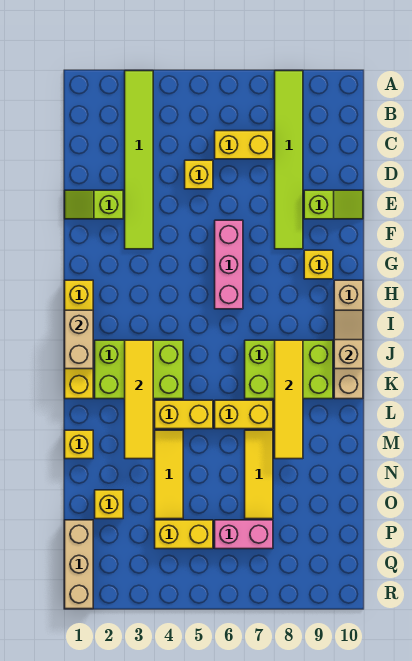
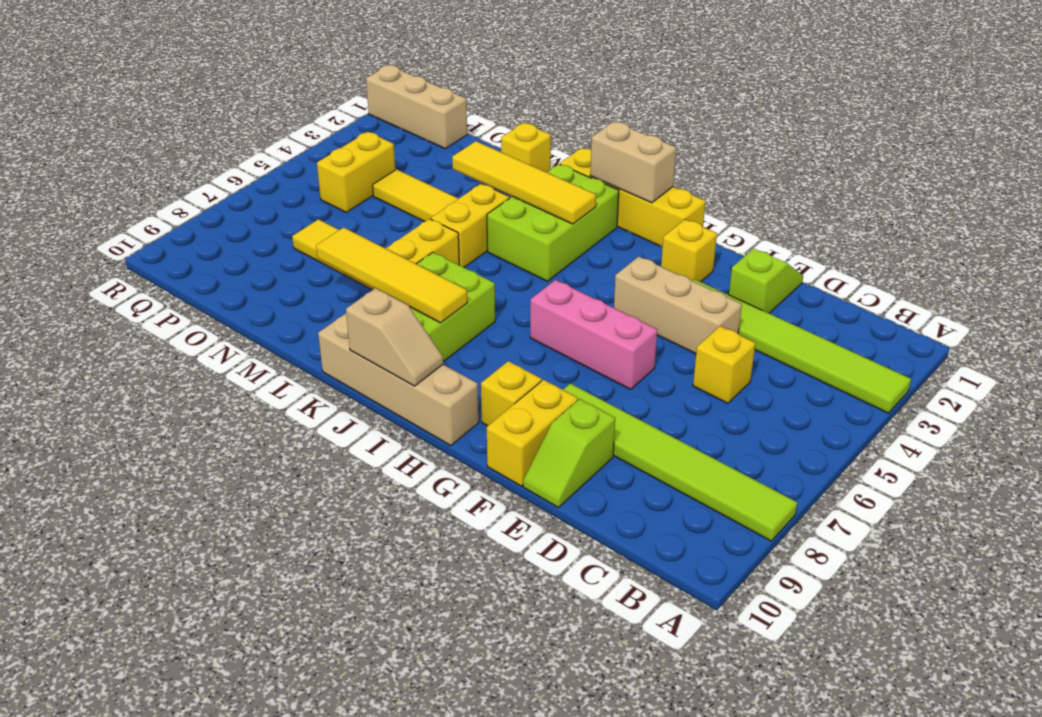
yellow brick C6:C7 level 1 -> yellow brick F9:F10 level 1
none -> tan brick E4:G4 level 1
yellow brick O2 level 1 -> yellow brick G2 level 1
pink brick P6:P7 level 1 -> none

